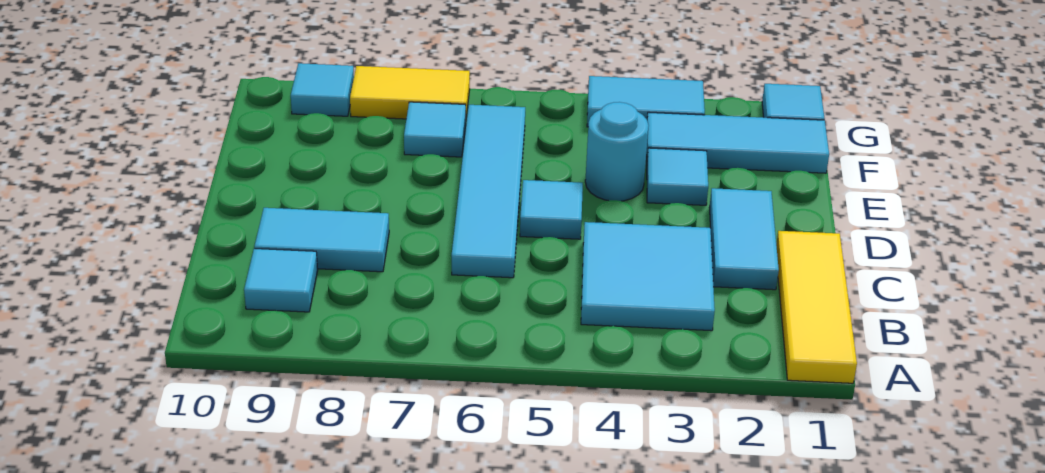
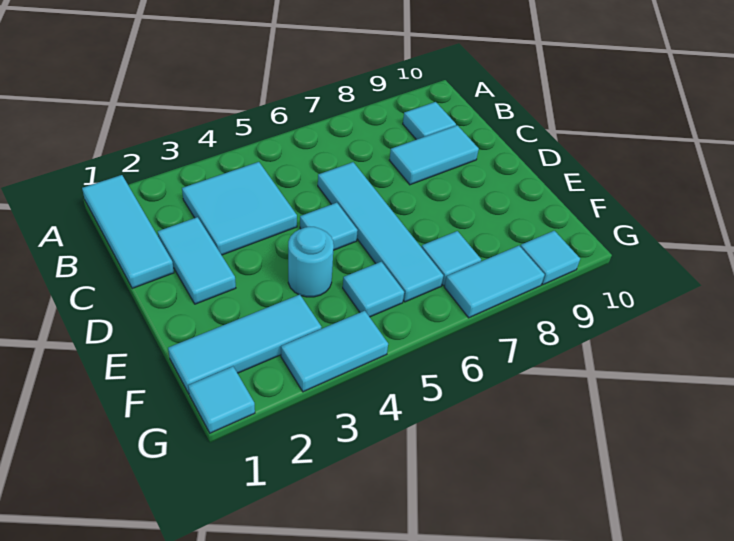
yellow tile A1:C1 level 1 -> cyan tile A1:C1 level 1
cyan tile E3 level 1 -> cyan tile F5 level 1
yellow tile G7:G8 level 1 -> cyan tile G7:G8 level 1

